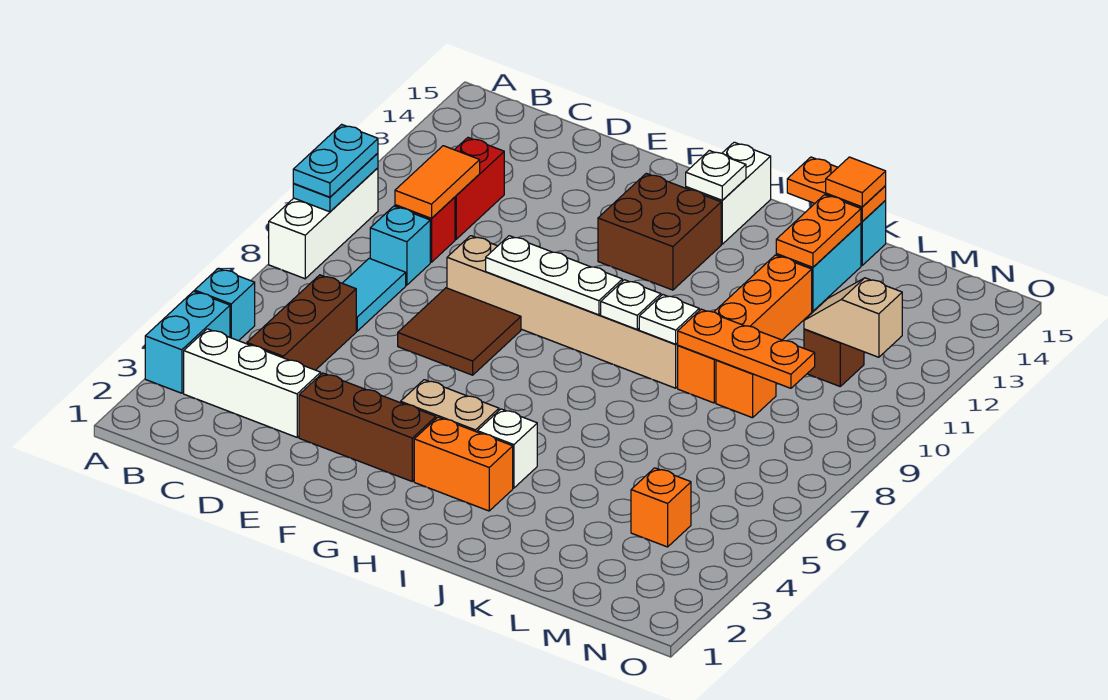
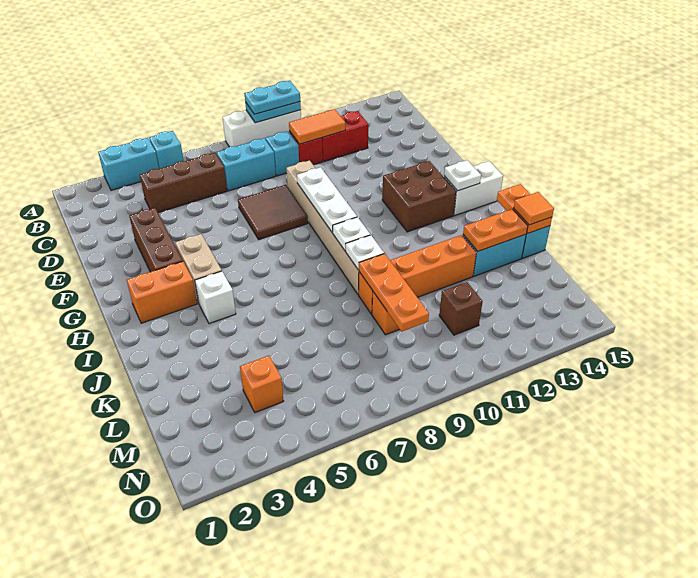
white brick B3:D3 level 1 -> none
cyan tile C7:C8 level 1 -> cyan brick C7:C8 level 1
orange brick H3:I3 level 1 -> orange brick H2:H3 level 1
tan slope M11:N11 level 2 top N -> none

